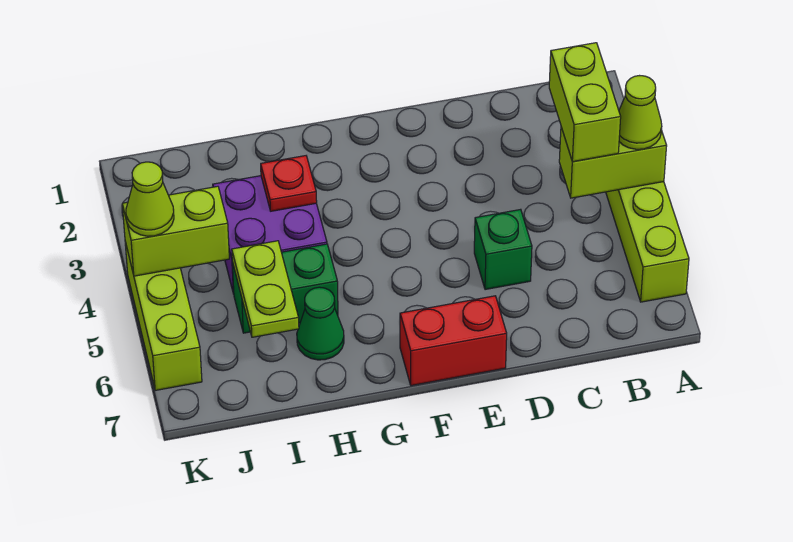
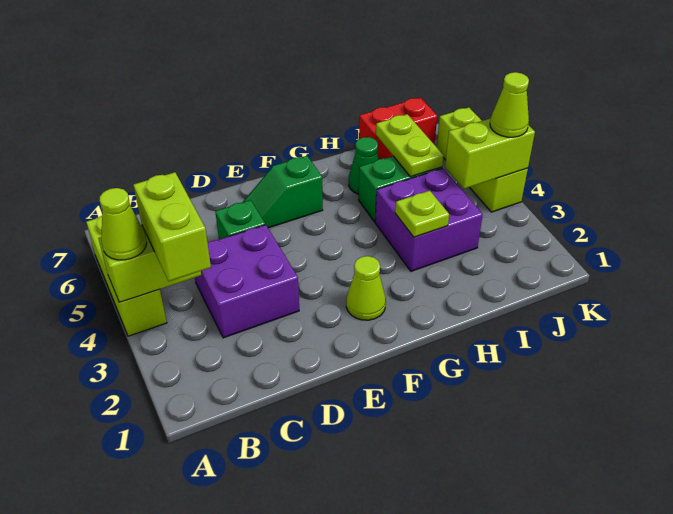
none -> purple brick C3:D4 level 1
none -> green slope E6:F6 level 1 top F
red brick E7:F7 level 1 -> red brick I7:J7 level 1
none -> lime cone F2 level 1
red plate H3 level 2 -> lime plate H3 level 2

